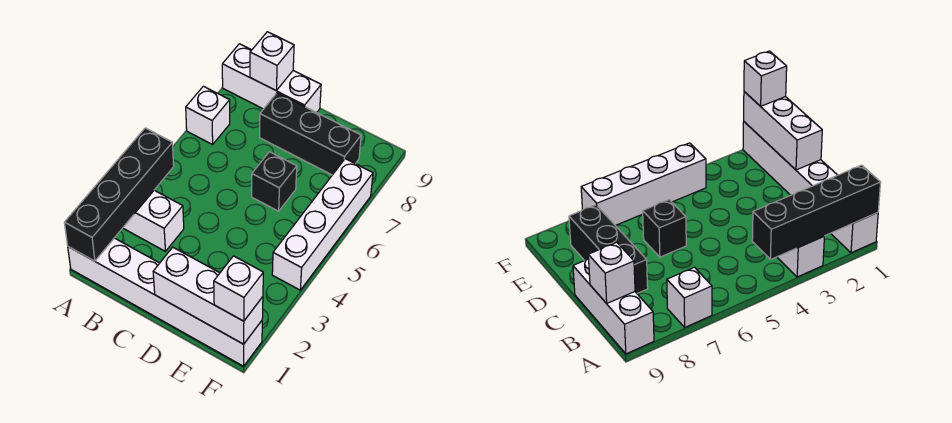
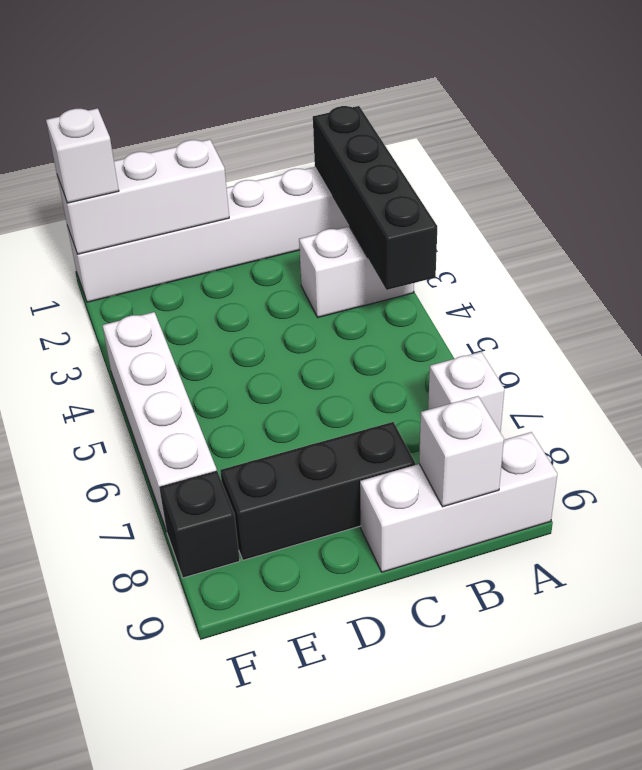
black brick D6 level 1 -> black brick F8 level 1

